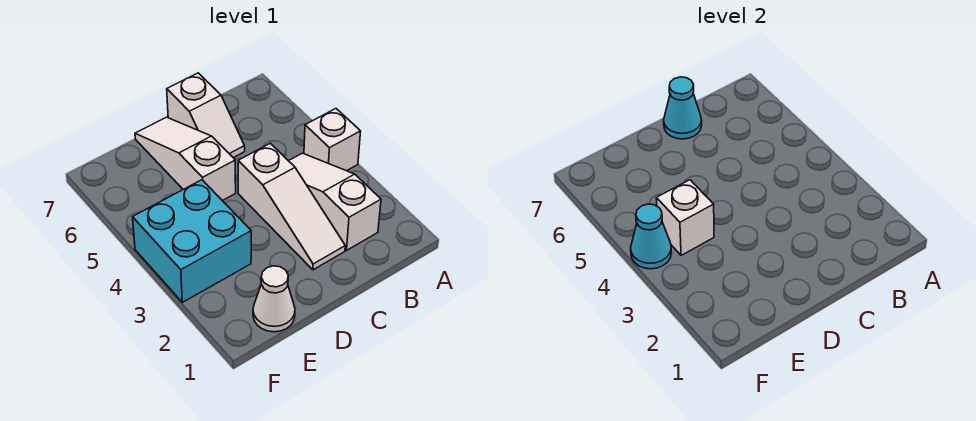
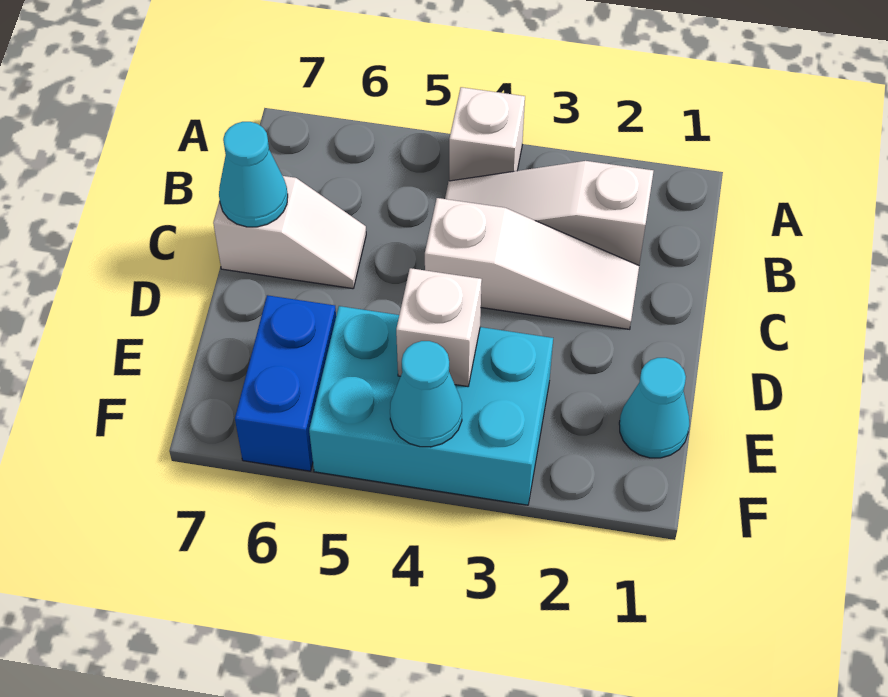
white slope D5:D7 level 1 top 5 -> none
white cone E1 level 1 -> cyan cone E1 level 1
cyan brick E3:F4 level 1 -> cyan brick E3:F5 level 1
none -> blue brick E6:F6 level 1

